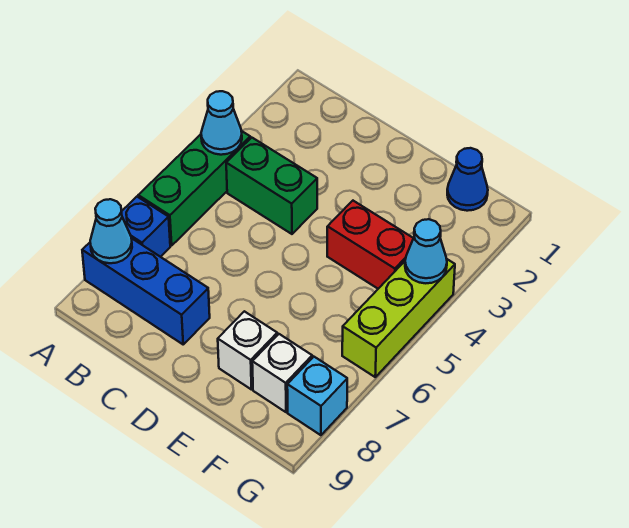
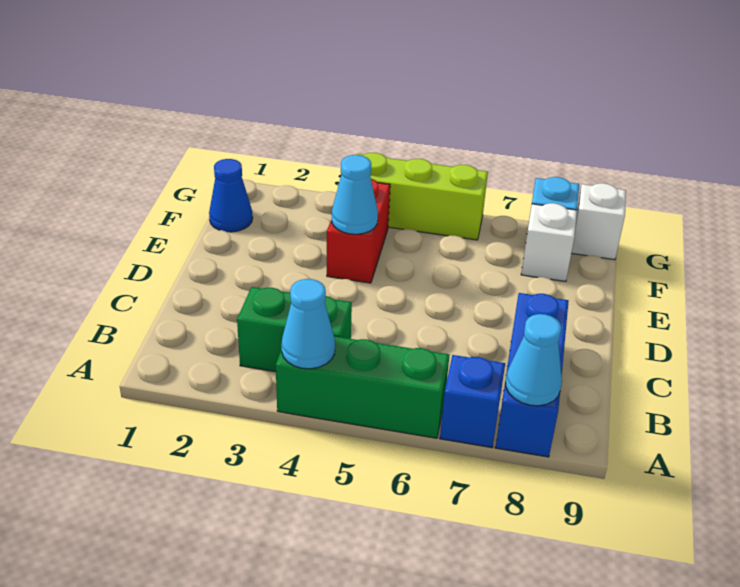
green brick B4:C4 level 1 -> green brick B3:B4 level 1
white brick E8 level 1 -> white brick G9 level 1
cyan cone G4 level 2 -> cyan cone E4 level 2

